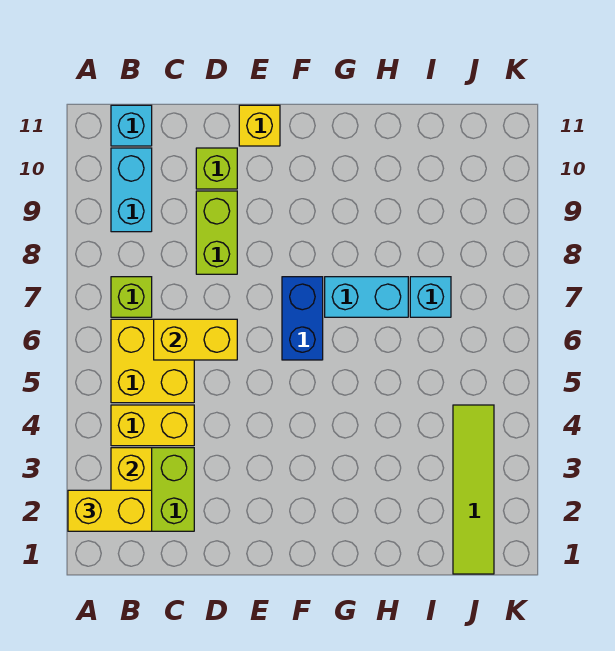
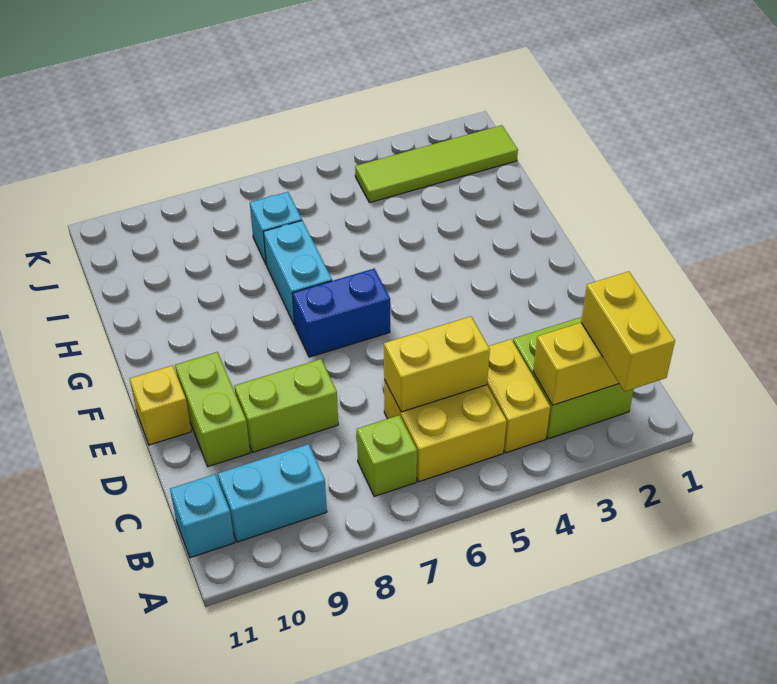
yellow brick C6:D6 level 2 -> yellow brick C5:C6 level 2
lime brick D10 level 1 -> lime brick D10:E10 level 1

